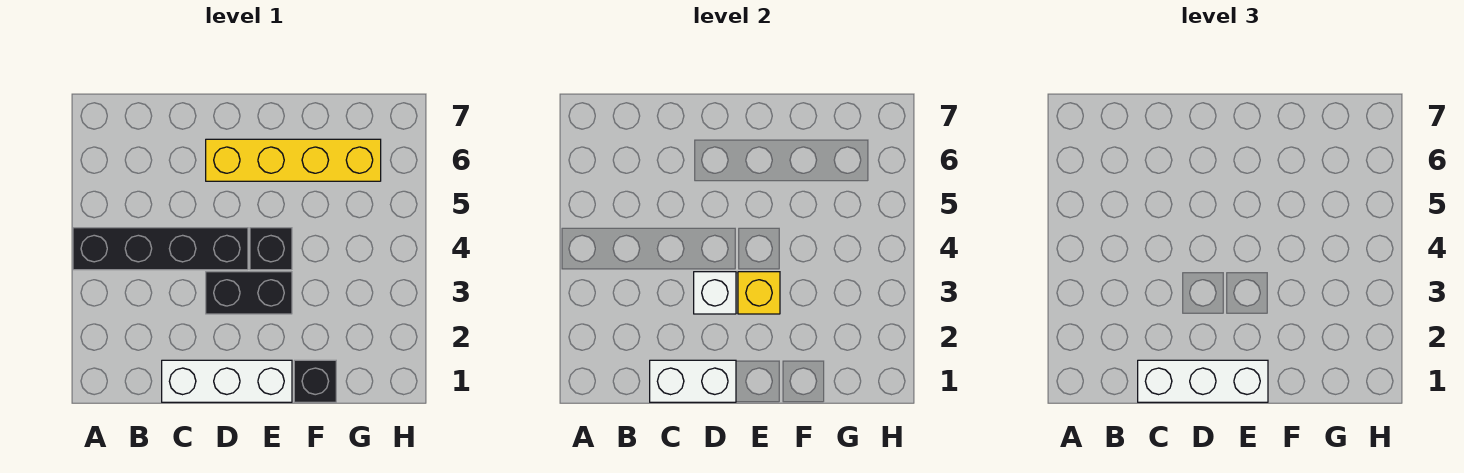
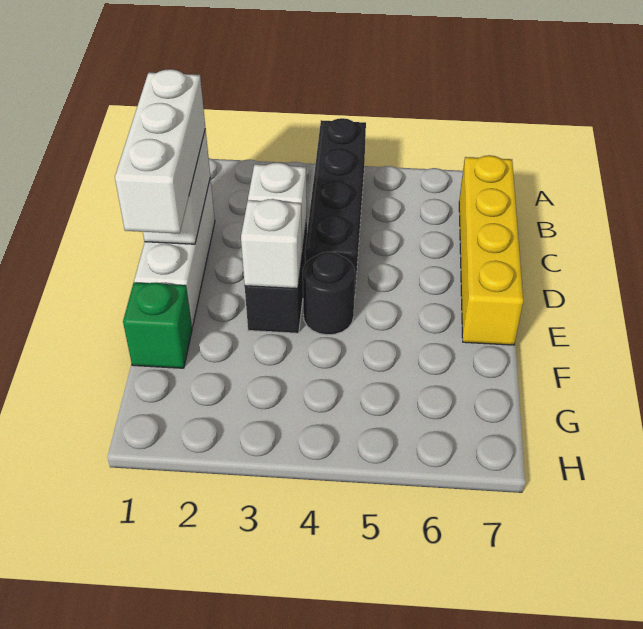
yellow brick D6:G6 level 1 -> yellow brick B7:E7 level 1
yellow brick E3 level 2 -> white brick E3 level 2
black brick E4 level 1 -> black round brick E4 level 1
black brick F1 level 1 -> green brick F1 level 1

